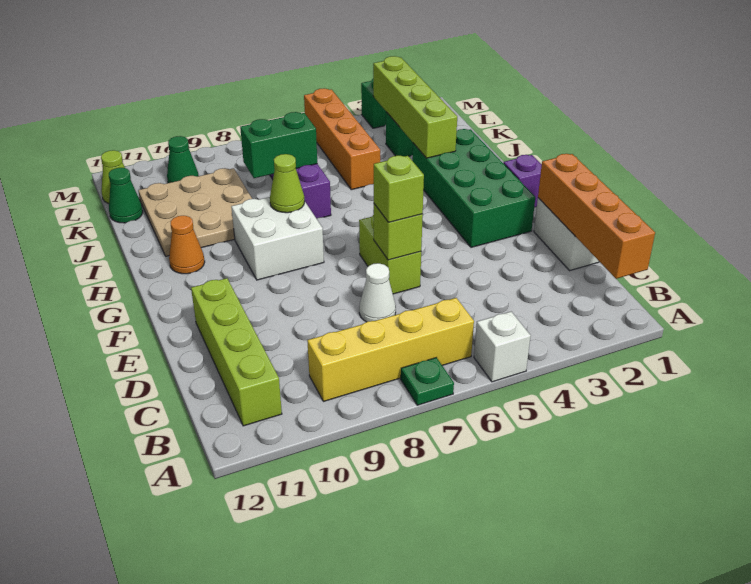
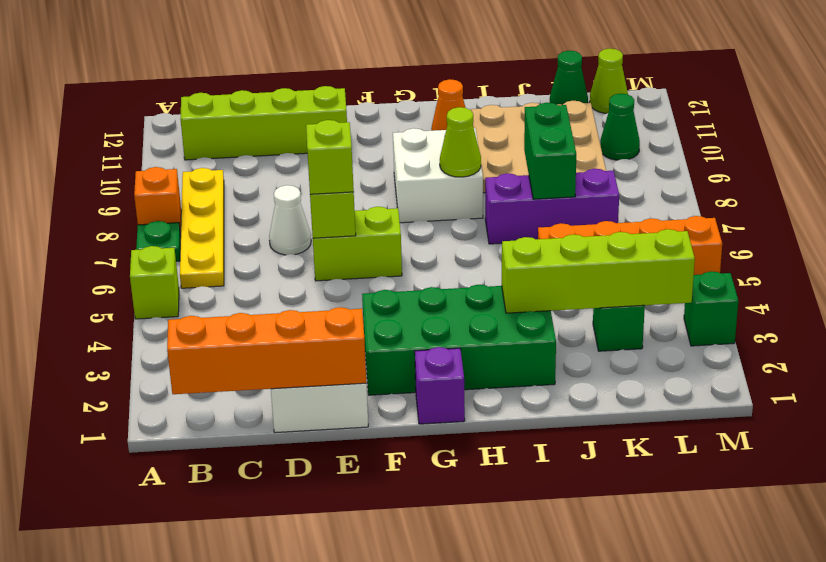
white brick A5 level 1 -> lime brick A5 level 1
none -> orange brick A8 level 1
yellow brick B6:B9 level 1 -> yellow plate B6:B9 level 1

